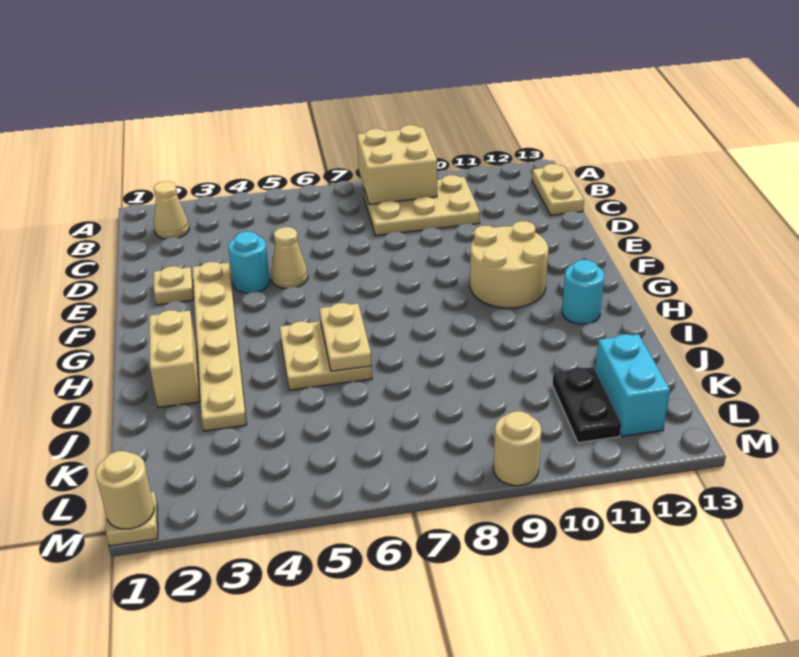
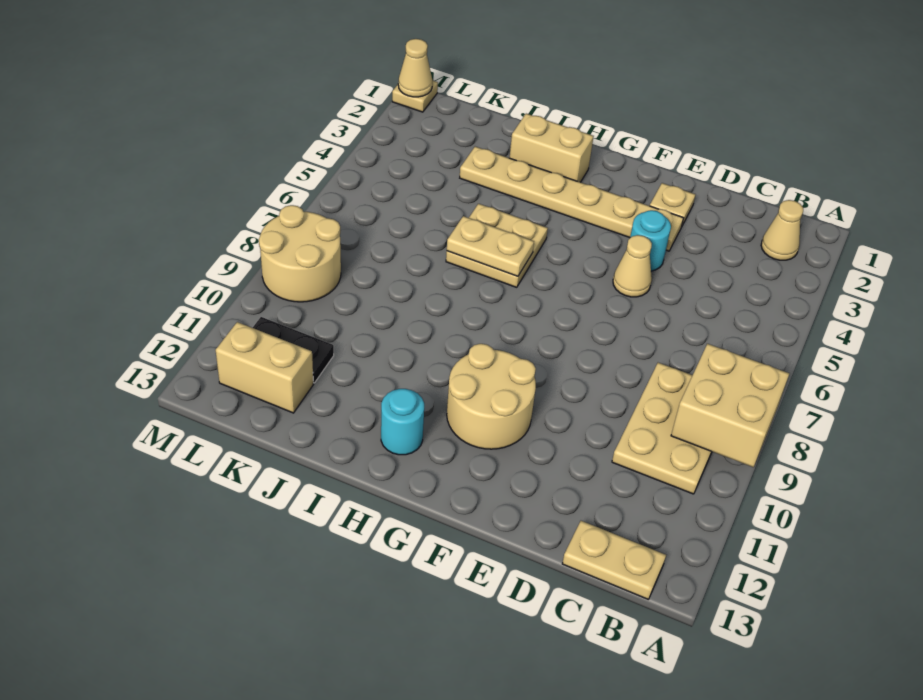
cyan brick K12:L12 level 1 -> tan brick K12:L12 level 1
tan round brick M1 level 2 -> tan cone M1 level 2
tan round brick M9 level 1 -> tan round brick L8:M9 level 1

